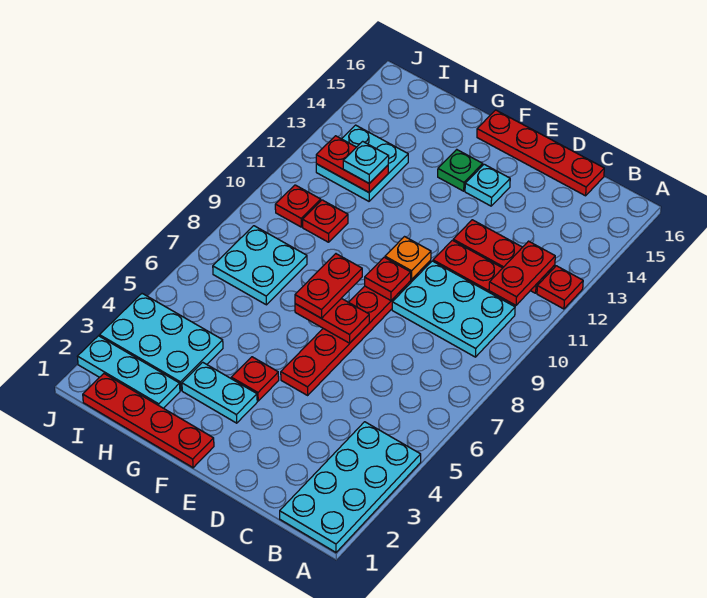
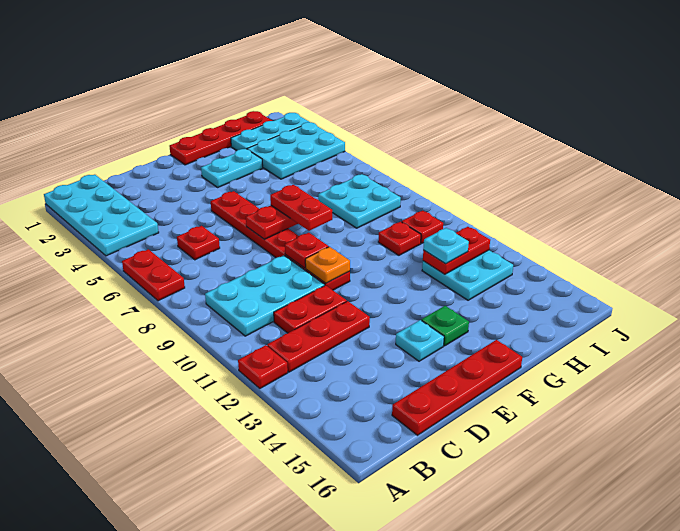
red plate B11:B12 level 2 -> red plate A6:A7 level 1
red plate F4 level 1 -> red plate C6 level 1

